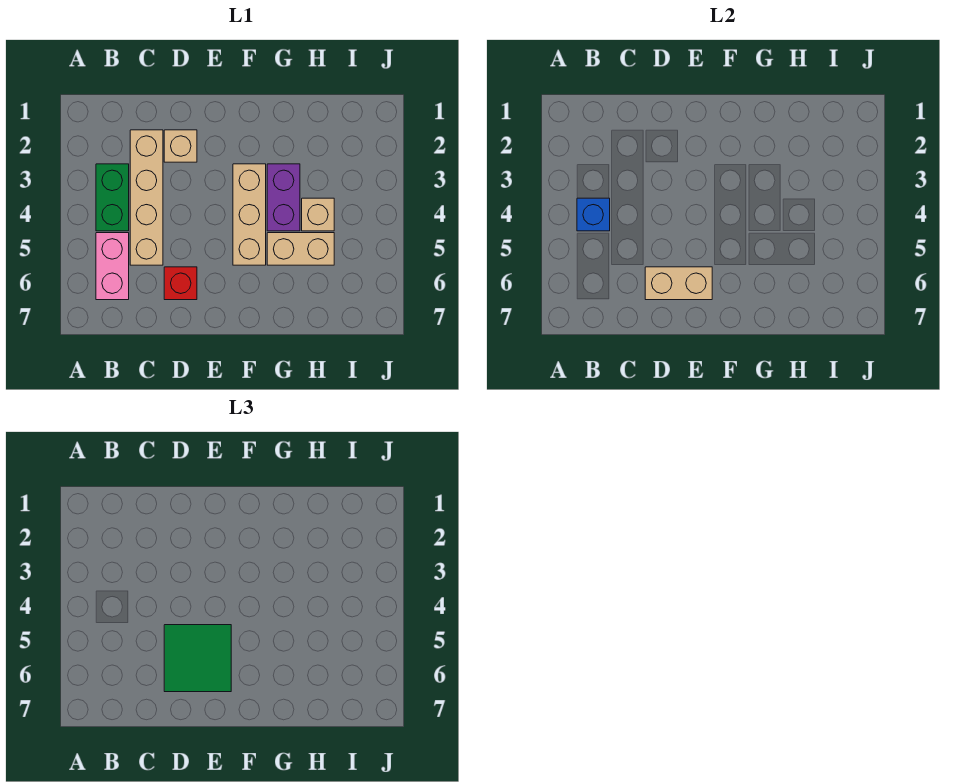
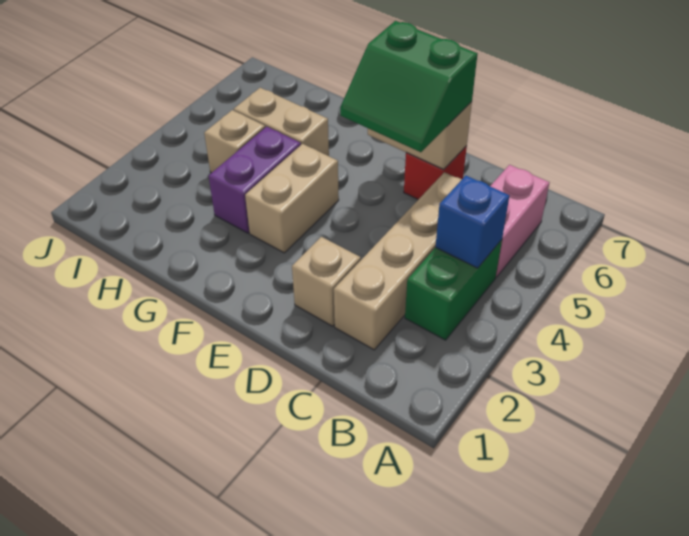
green tile D5:E6 level 3 -> green slope D5:E6 level 3 top 6
tan brick F3:F5 level 1 -> tan brick F3:F4 level 1

